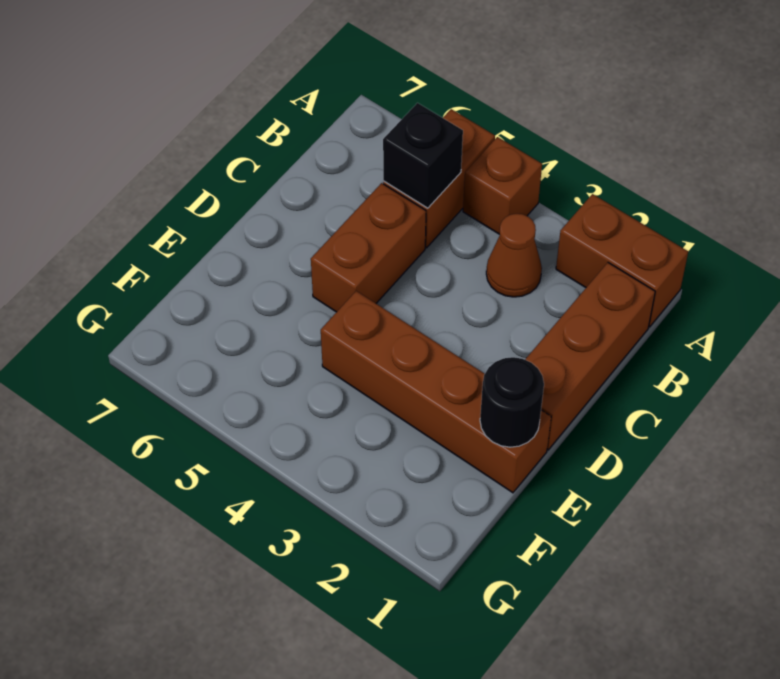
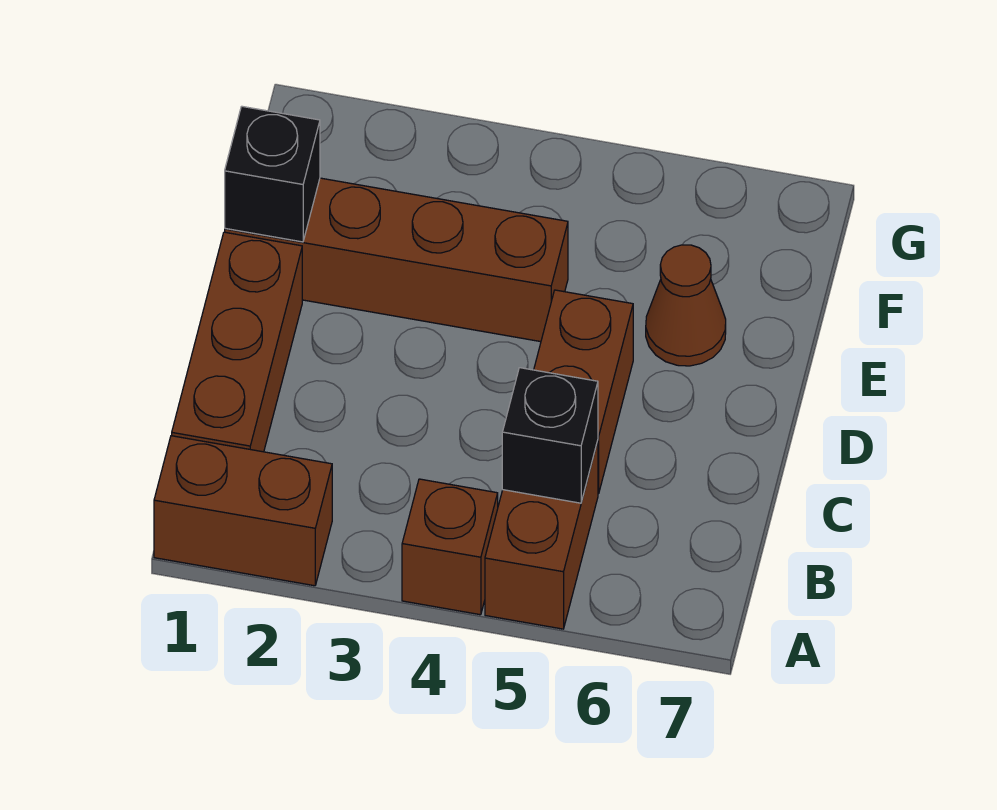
brown cone B3 level 1 -> brown cone E6 level 1
black round brick E1 level 2 -> black brick E1 level 2

